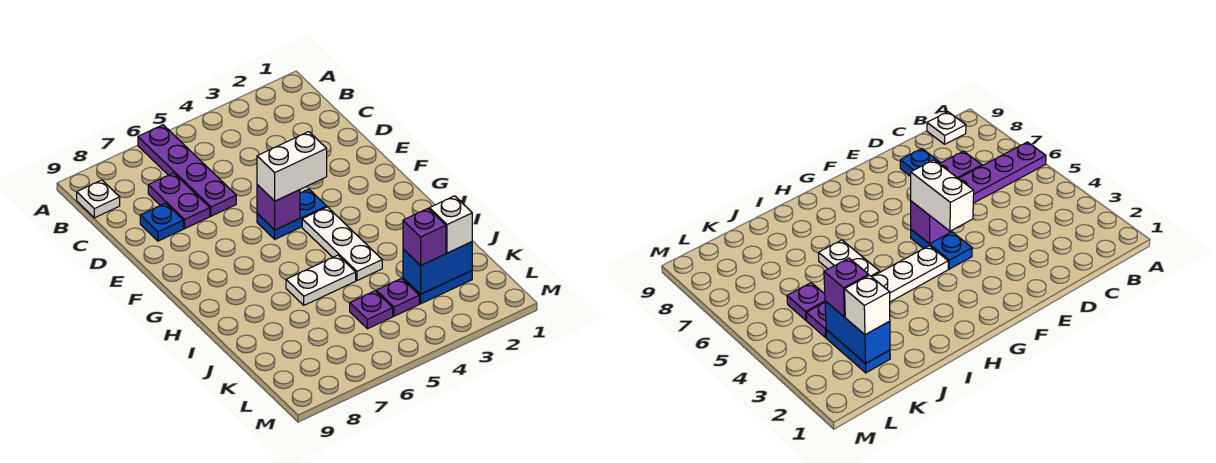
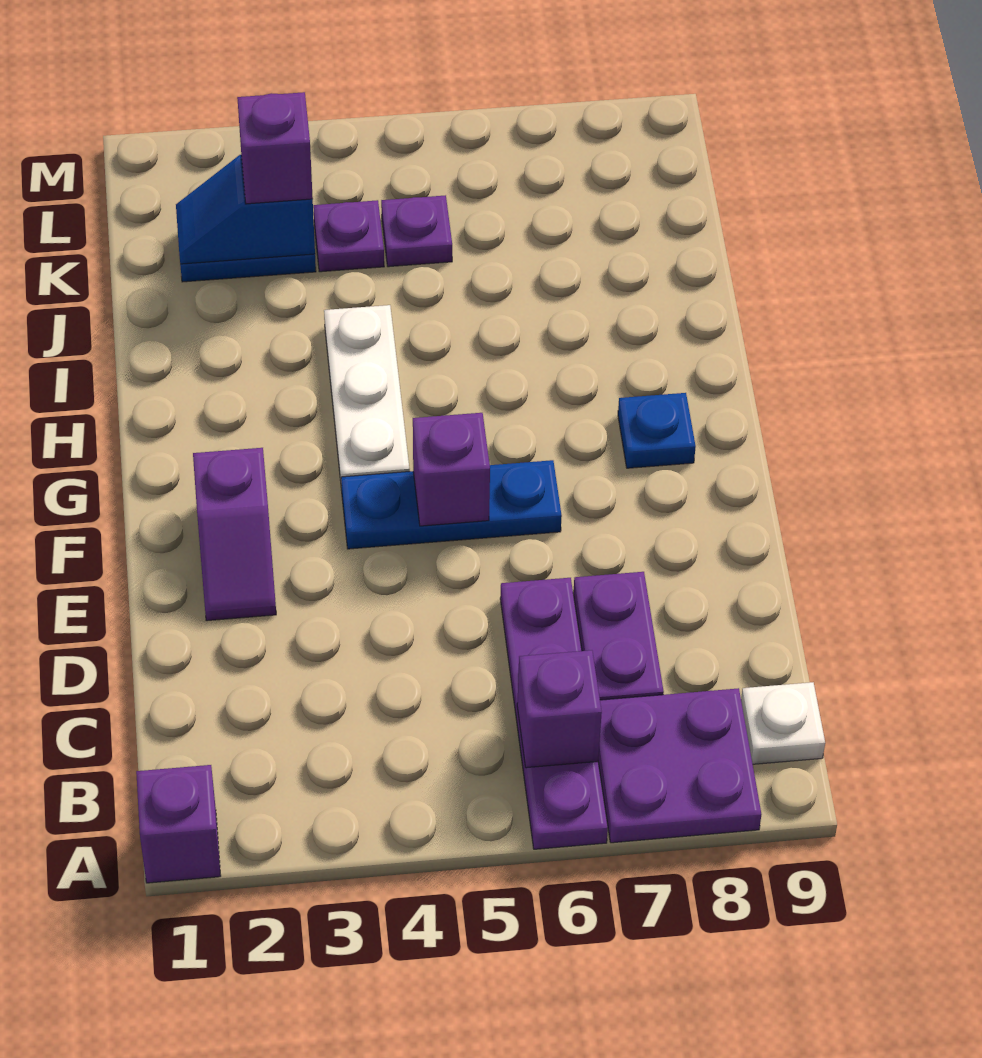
none -> purple brick A1 level 1
none -> purple plate A7:B8 level 1
none -> purple brick B6 level 2
blue plate D8 level 1 -> blue plate G8 level 1
none -> purple slope E2:F2 level 1 top F
blue plate F4:F5 level 1 -> blue plate F4:F6 level 1
white brick F4:F5 level 3 -> none
white plate I5:I6 level 1 -> none
blue brick K2:K3 level 2 -> blue slope K2:K3 level 2 top 3
white brick K2 level 3 -> none

